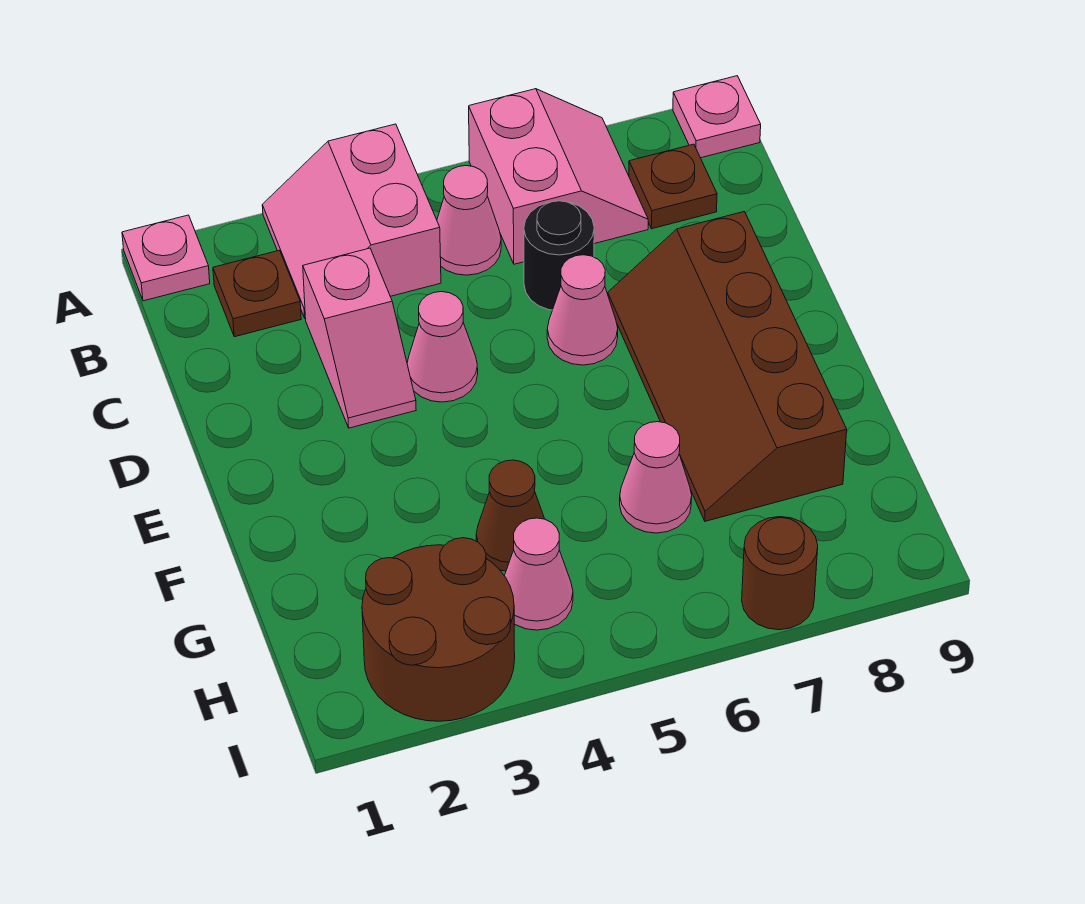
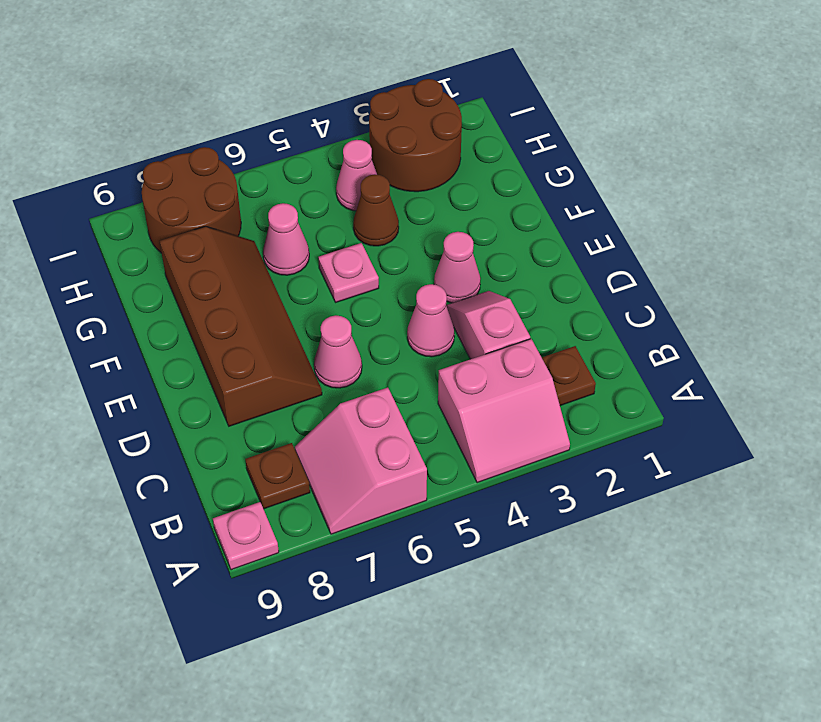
pink plate A1 level 1 -> pink plate F5 level 1
pink slope A3:B4 level 1 top 4 -> pink slope A3:B4 level 1 top B
pink cone B5 level 1 -> pink cone E3 level 1
black round brick C6 level 1 -> none
brown round brick I7 level 1 -> brown round brick H7:I8 level 1

